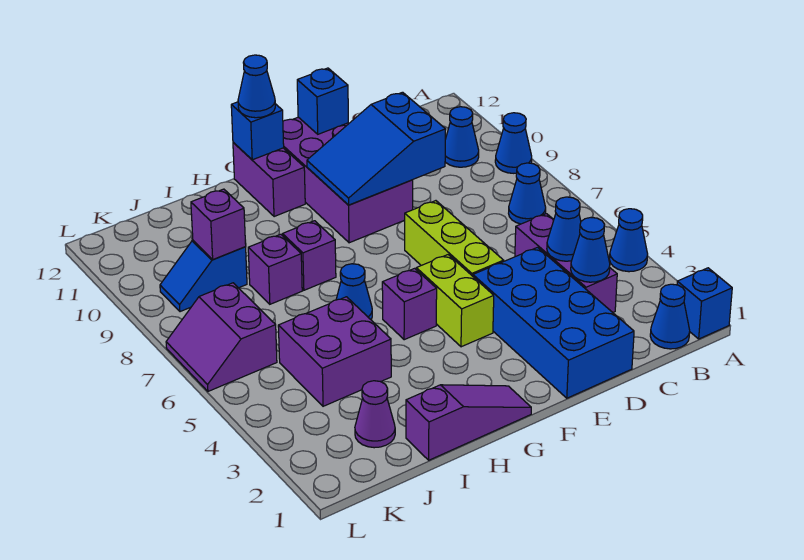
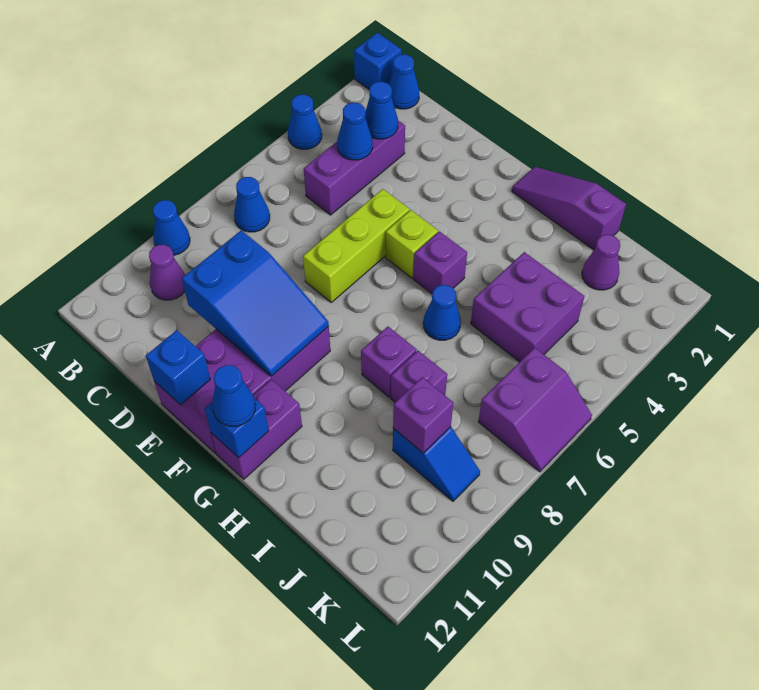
blue cone B10 level 1 -> purple cone B10 level 1
blue brick D1:E4 level 1 -> none
lime brick F4:F5 level 1 -> lime brick F5 level 1

